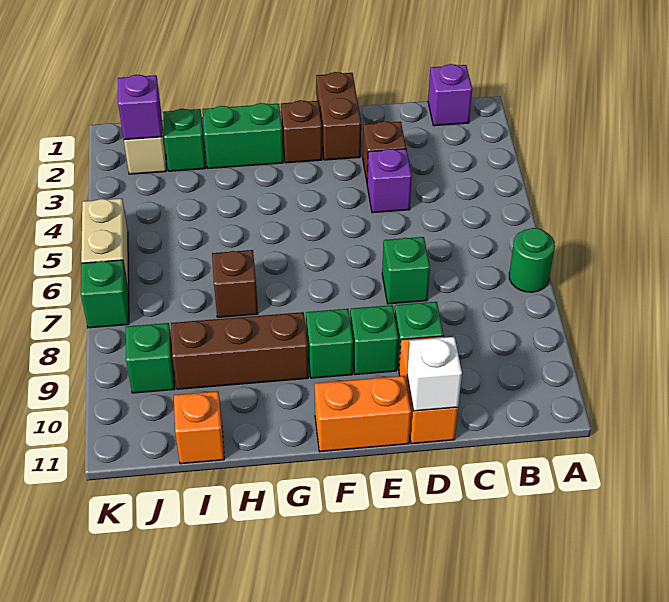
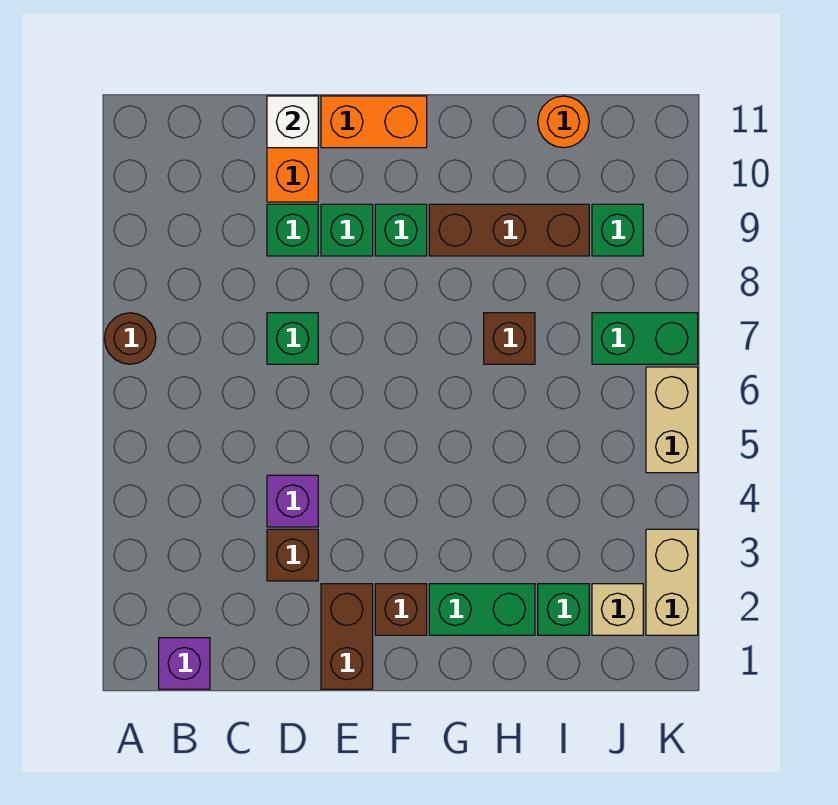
green round brick A7 level 1 -> brown round brick A7 level 1
orange brick I11 level 1 -> orange round brick I11 level 1
purple brick J2 level 2 -> none
none -> tan brick K2:K3 level 1
green brick K7 level 1 -> green brick J7:K7 level 1

